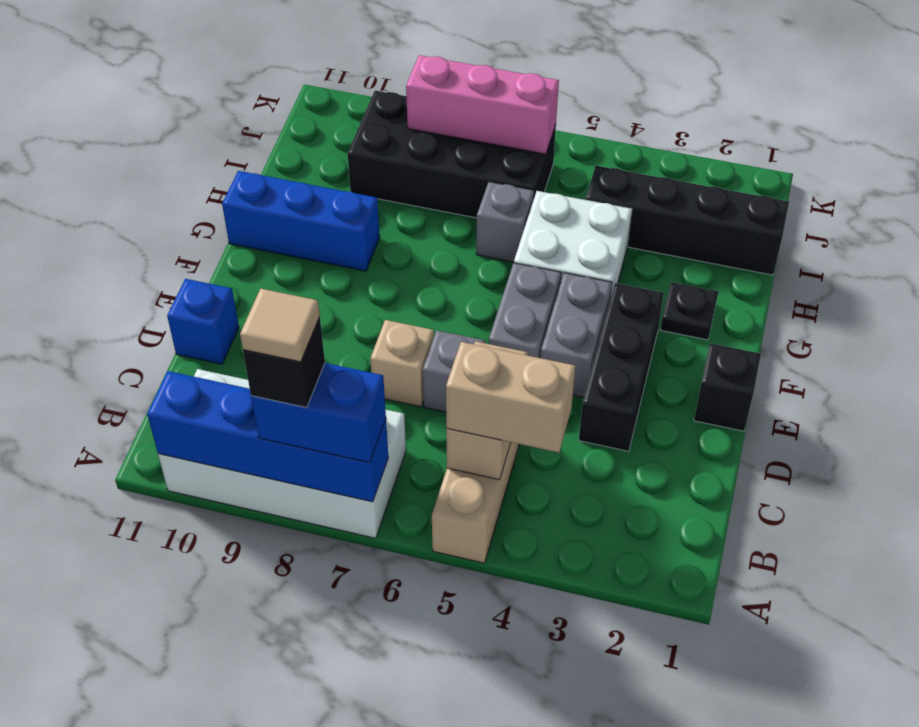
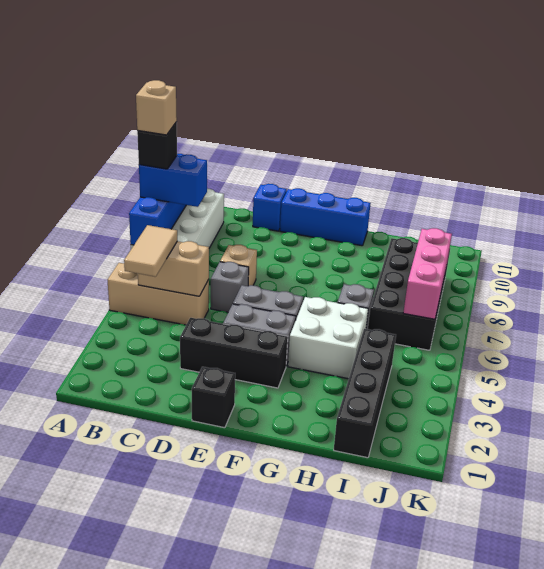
blue brick A7:A8 level 3 -> blue brick A8:B8 level 3
tan tile A8 level 5 -> tan brick A8 level 5
tan brick B4:B5 level 3 -> tan tile B4:B5 level 3
black plate G2 level 1 -> none
blue brick G9:G11 level 1 -> blue brick E11:G11 level 1

